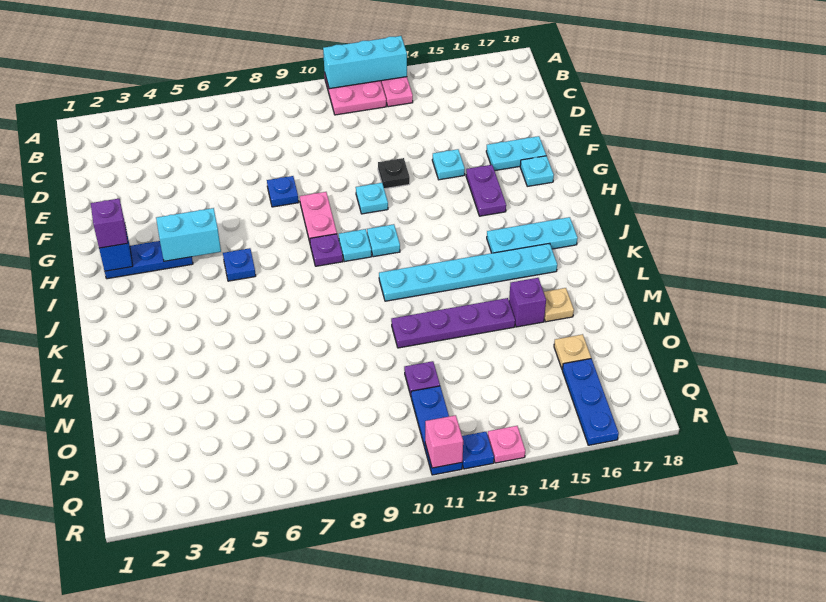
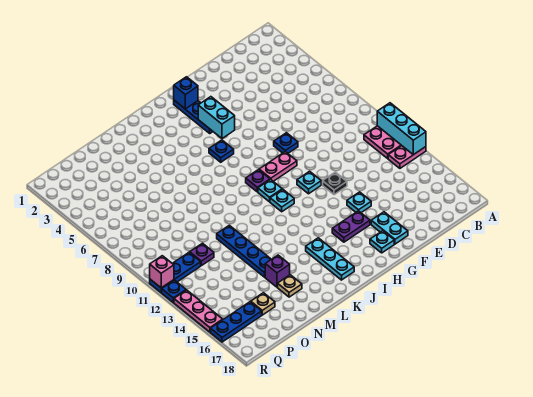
purple brick H2 level 3 -> none
cyan plate K11:K16 level 1 -> none
purple plate M11:M14 level 1 -> blue plate M11:M14 level 1
pink plate R13 level 1 -> pink plate R13:R15 level 1

